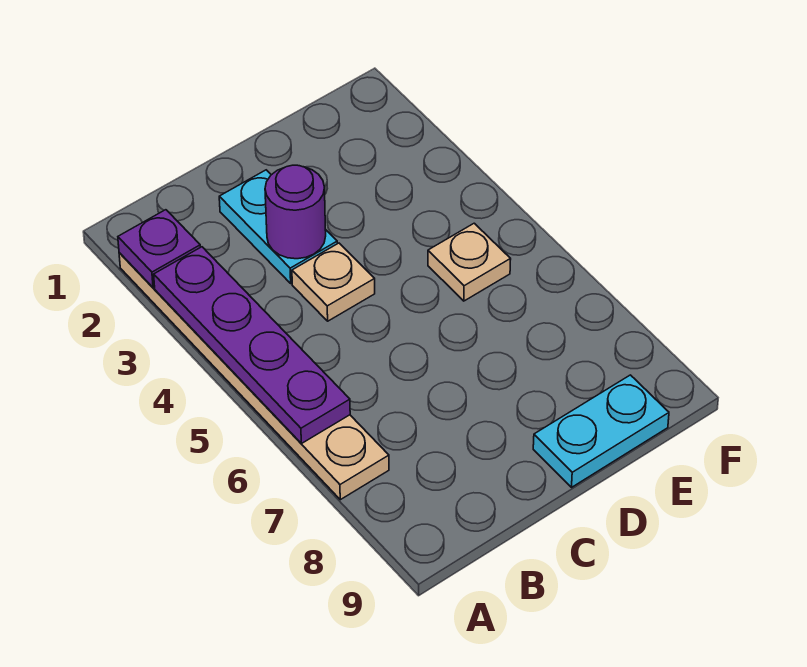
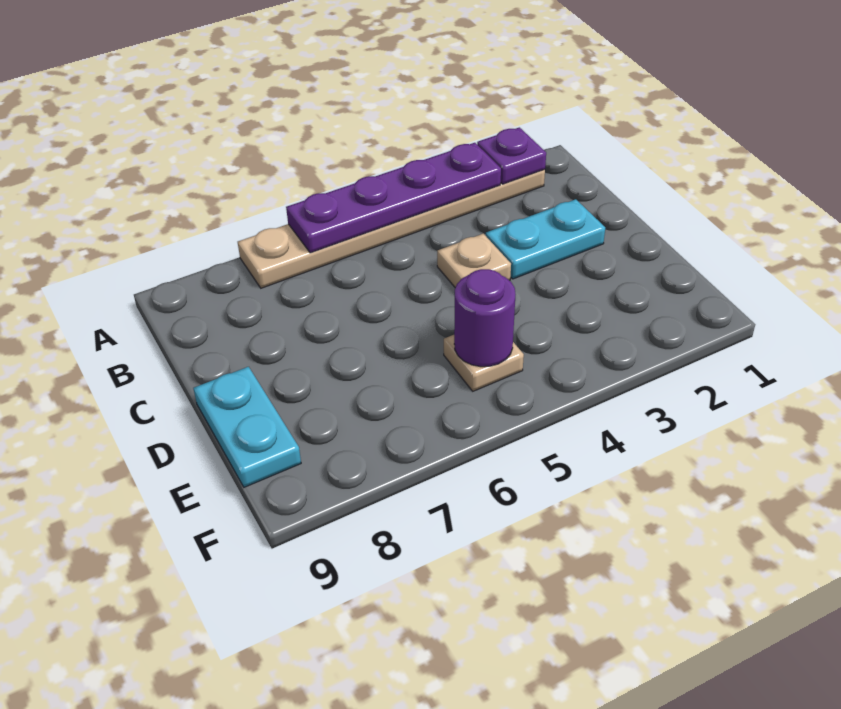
purple round brick C3 level 2 -> purple round brick E5 level 2

